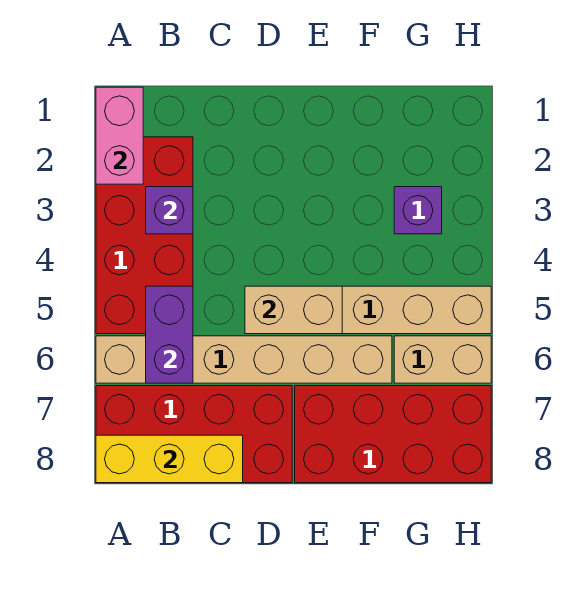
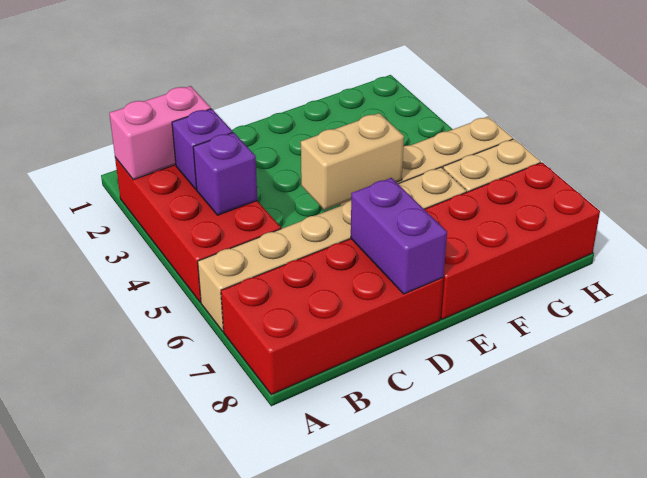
pink brick A1:A2 level 2 -> pink brick A2:B2 level 2
yellow brick A8:C8 level 2 -> none
purple brick B5:B6 level 2 -> purple brick D7:D8 level 2
purple brick G3 level 1 -> purple brick B4 level 2

